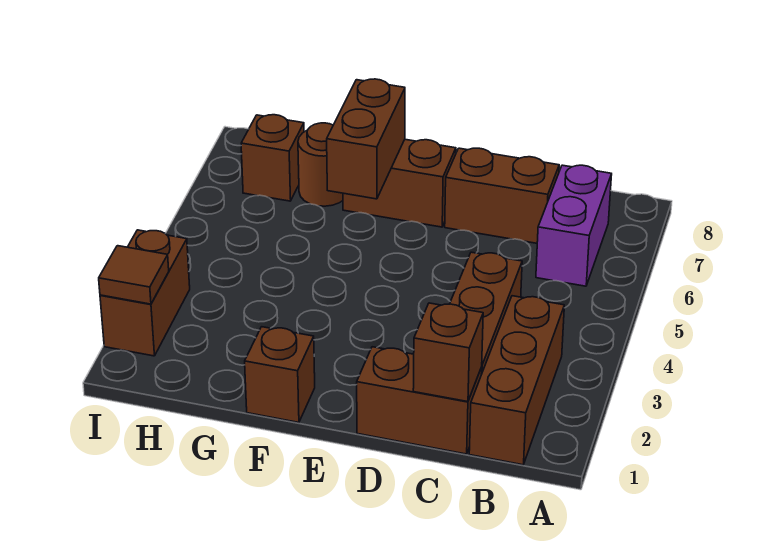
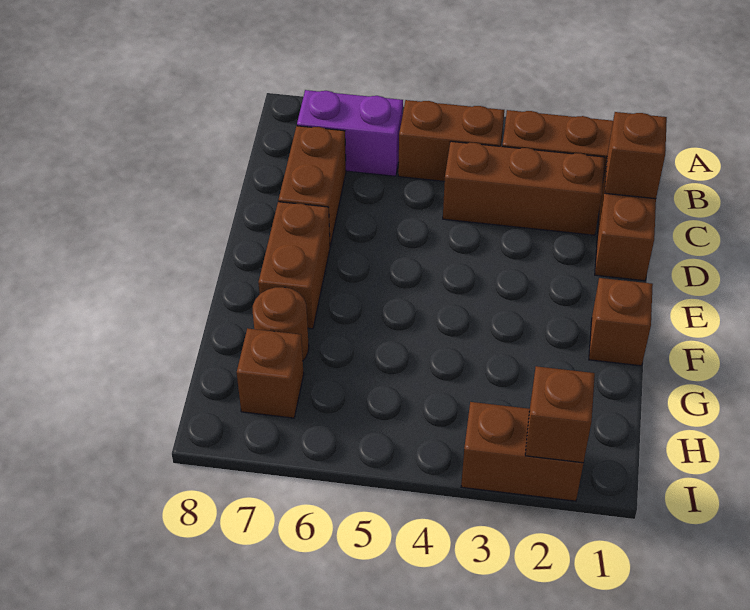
brown brick F6:F7 level 2 -> brown brick B4:B5 level 1
brown tile I2 level 2 -> brown brick I2 level 2

